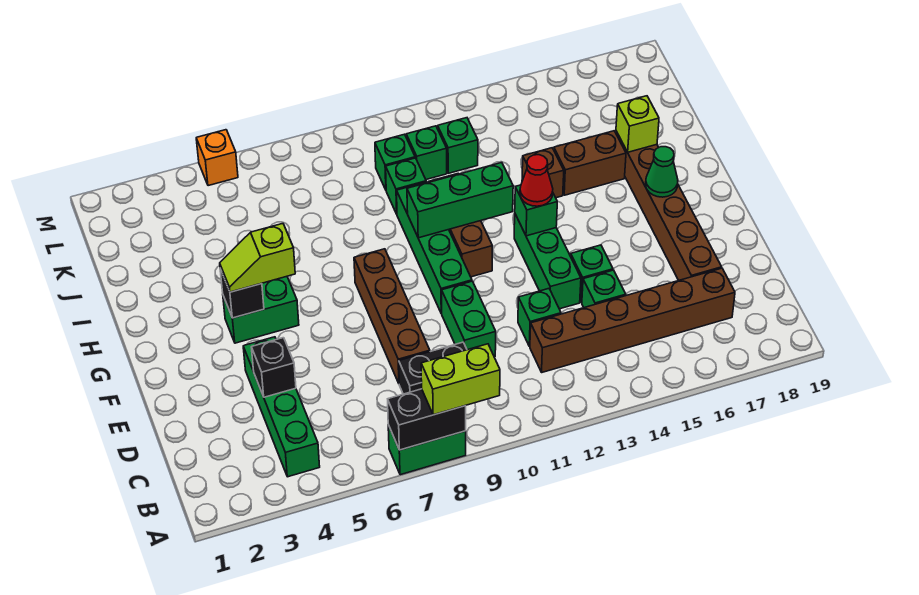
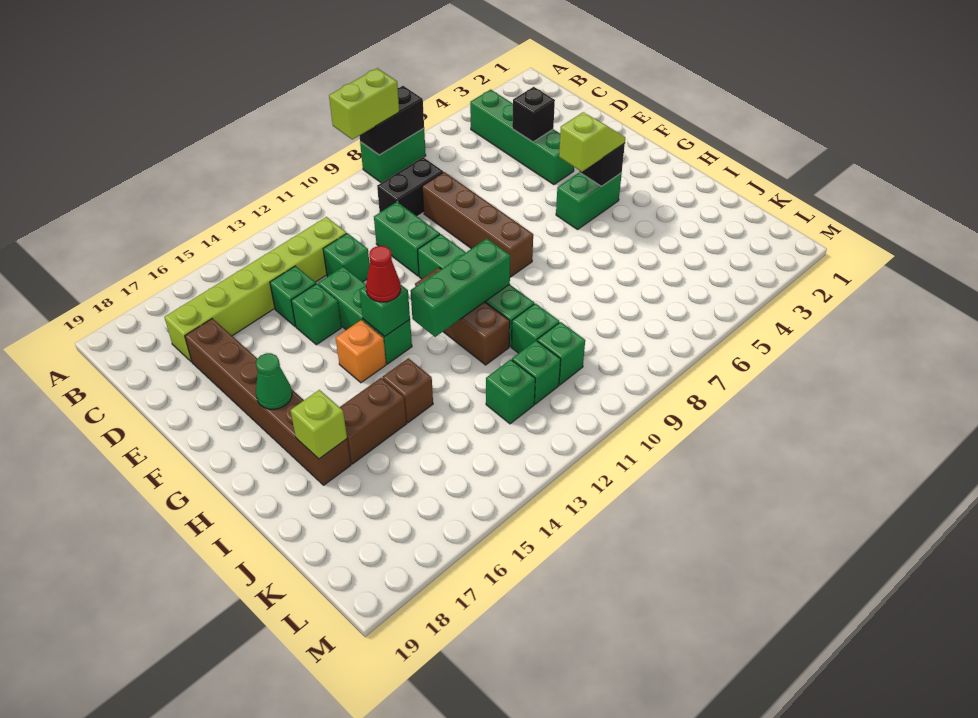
brown brick C12:C17 level 1 -> lime brick C12:C17 level 1
orange brick M5 level 1 -> orange brick G14 level 1

